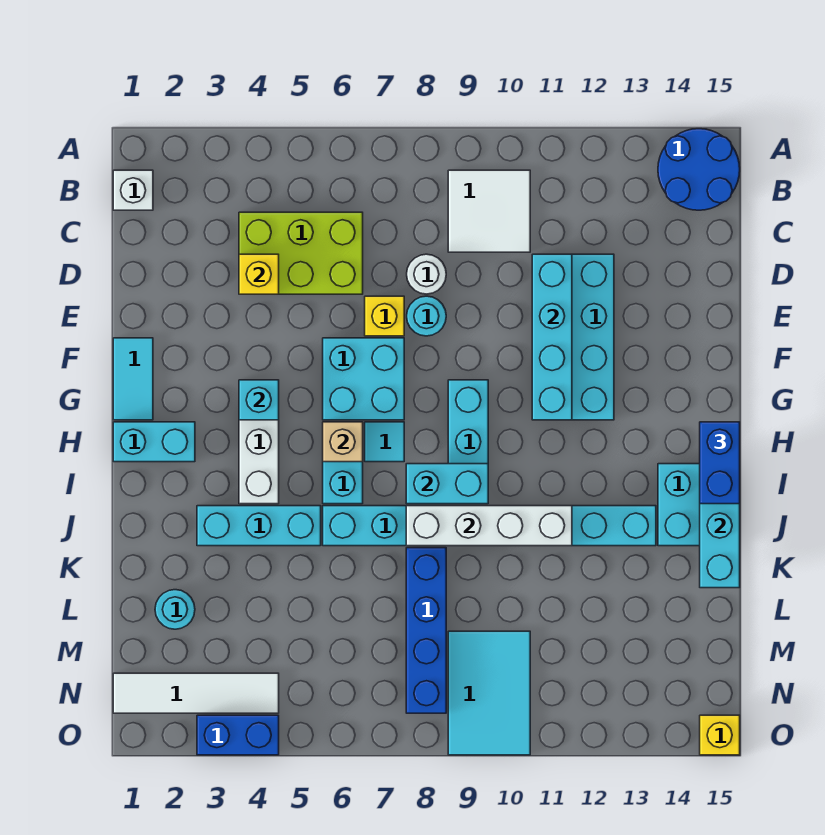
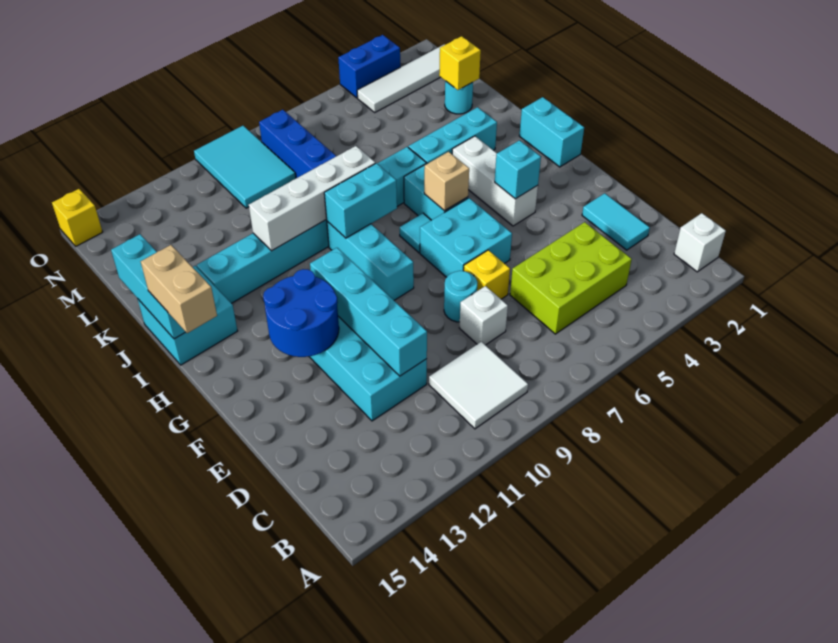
blue round brick A14:B15 level 1 -> blue round brick F12:G13 level 2
yellow brick D4 level 2 -> yellow brick L2 level 2
white round brick D8 level 1 -> white brick D8 level 1
cyan tile F1:G1 level 1 -> cyan tile D2:E2 level 1
cyan brick H1:H2 level 1 -> cyan brick H1:I1 level 1
blue brick H15:I15 level 3 -> tan brick H15:I15 level 3

